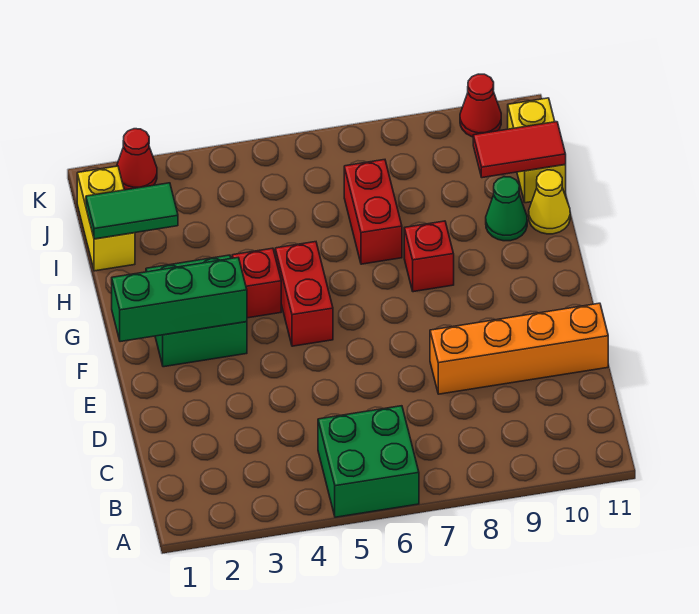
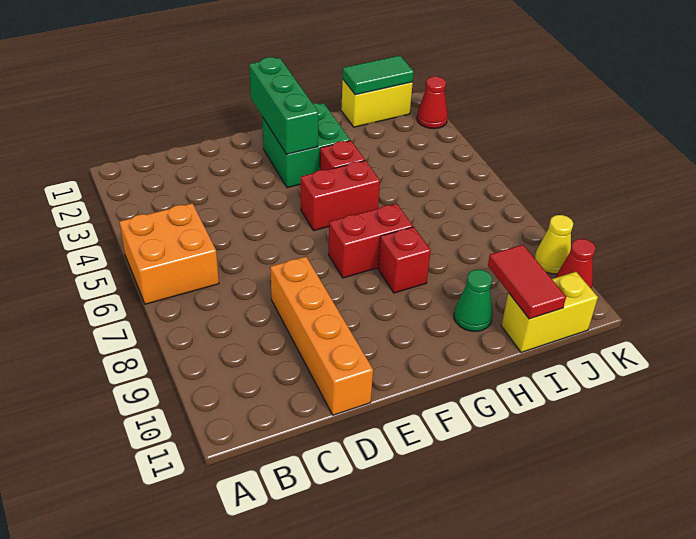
green brick A5:B6 level 1 -> orange brick A5:B6 level 1
red brick H7:I7 level 1 -> red brick F7:G7 level 1
yellow cone H11 level 1 -> yellow cone K9 level 1
green tile I1:I2 level 2 -> green tile I1:J1 level 2

